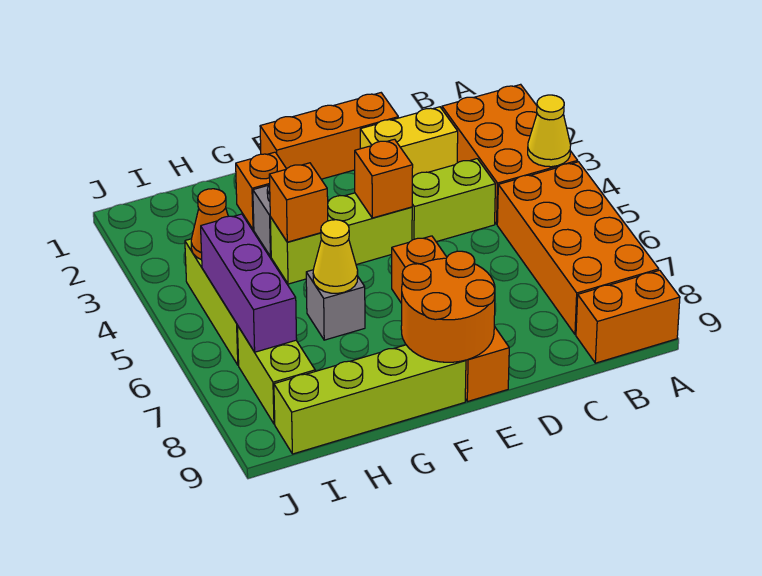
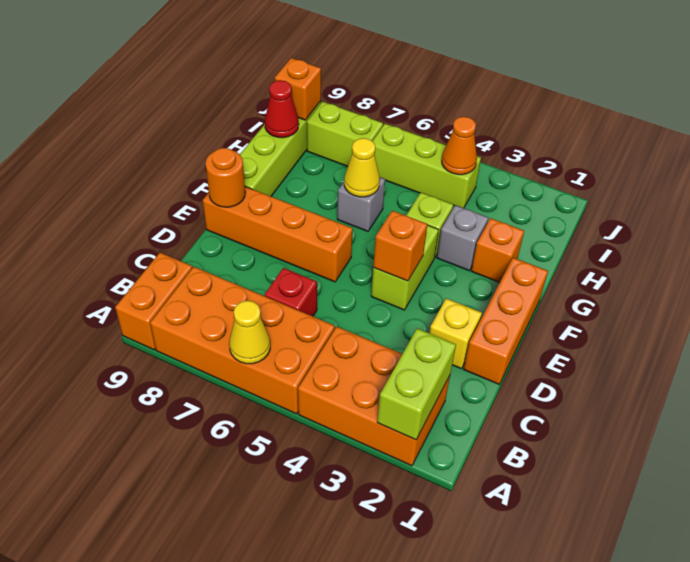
yellow cone A4 level 2 -> yellow cone A6 level 2
yellow brick C2:D2 level 1 -> yellow brick D2 level 1
lime brick C4:D4 level 1 -> lime brick A2:B2 level 2
none -> red brick C6 level 1
orange round brick E8:F9 level 2 -> orange round brick E9 level 2
orange brick G4 level 2 -> orange brick I9 level 2
none -> red cone H9 level 2
purple brick I5:I7 level 2 -> none

